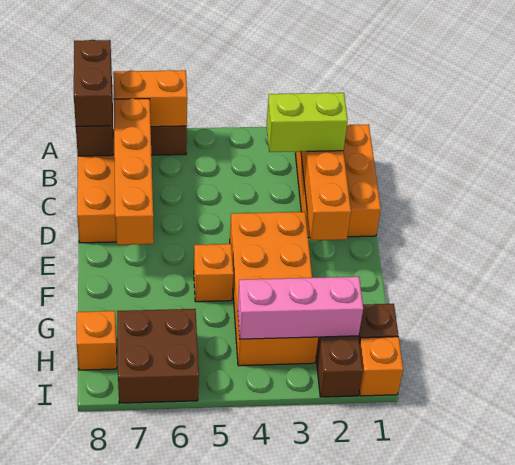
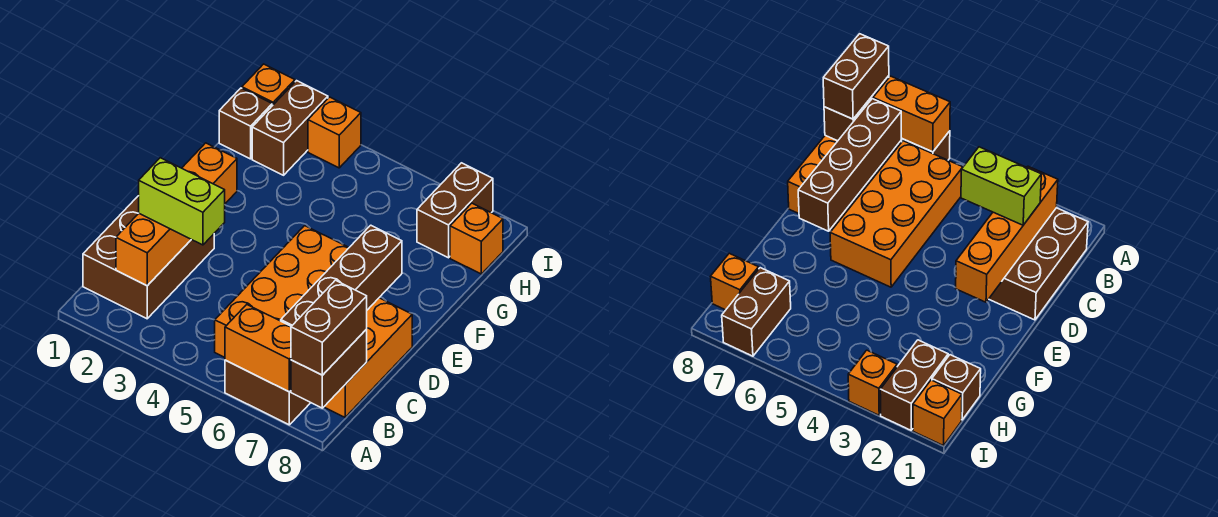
orange brick B1:D2 level 1 -> brown brick B1:D2 level 1
orange brick B7:E7 level 2 -> brown brick B7:E7 level 2
orange brick E3:H4 level 1 -> orange brick B5:E6 level 1
orange brick F5 level 1 -> orange brick I3 level 1
pink brick H2:H4 level 2 -> none
brown brick H6:I7 level 1 -> brown brick H7:I7 level 1

